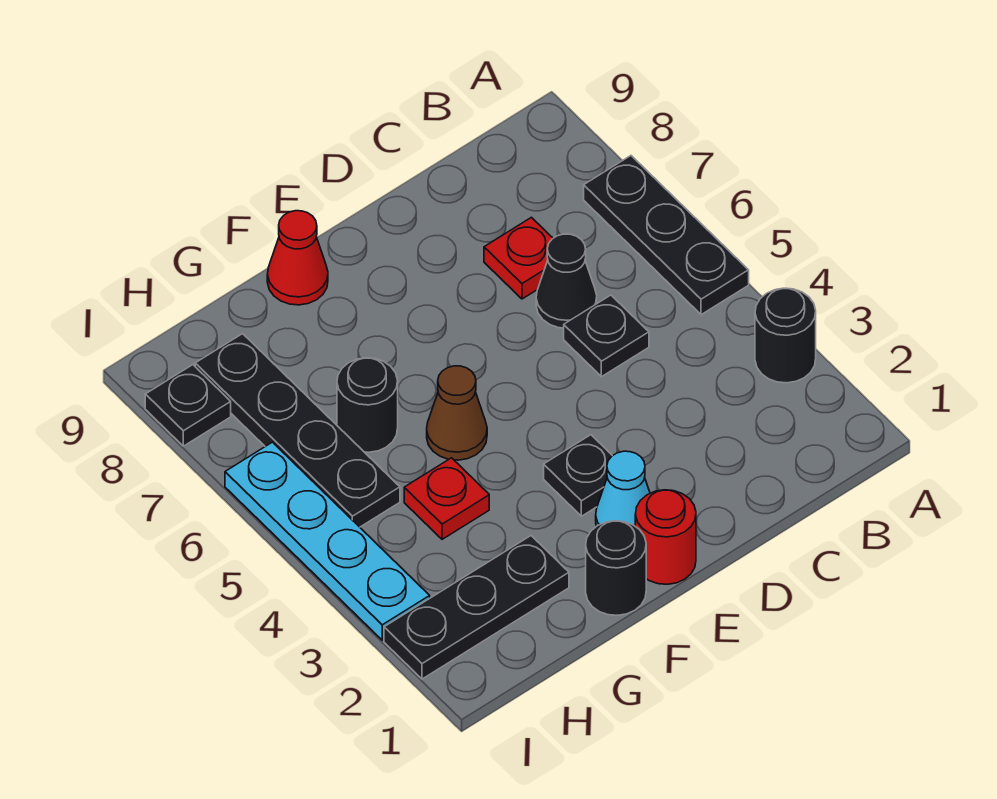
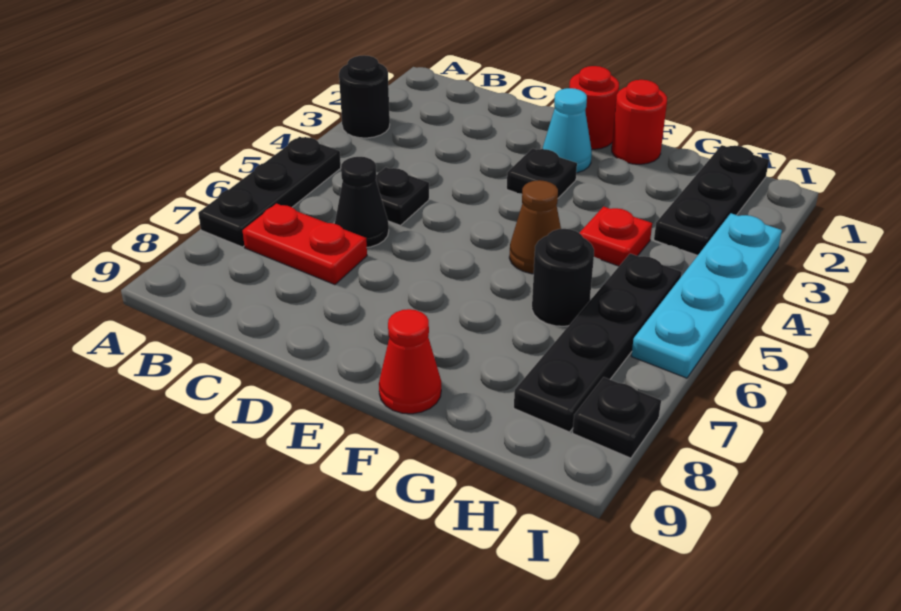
red plate C7 level 1 -> red plate B7:C7 level 1
black round brick F1 level 1 -> red round brick F1 level 1
black plate G2:I2 level 1 -> black plate H1:H3 level 1

